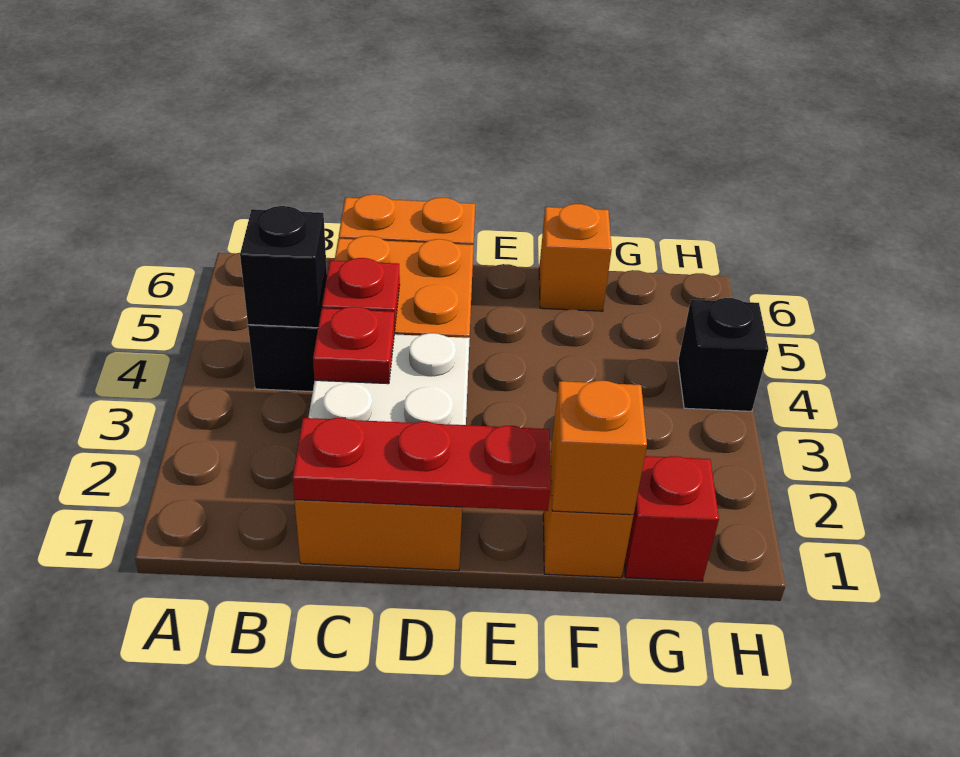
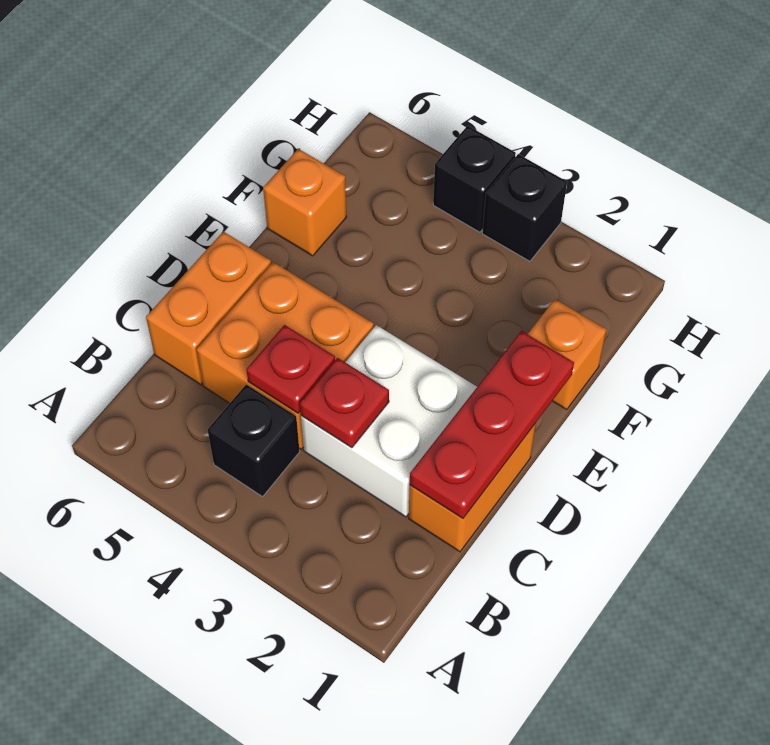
black brick B4 level 2 -> black brick H3 level 1
orange brick F1 level 2 -> none
red brick G1 level 1 -> none

